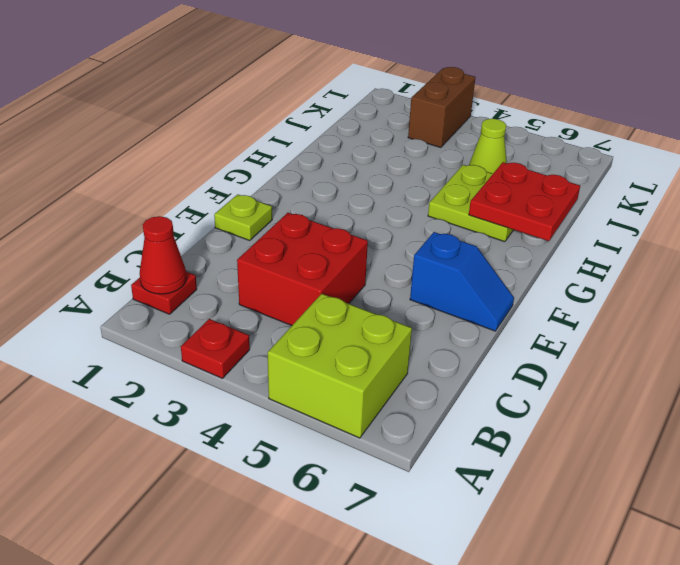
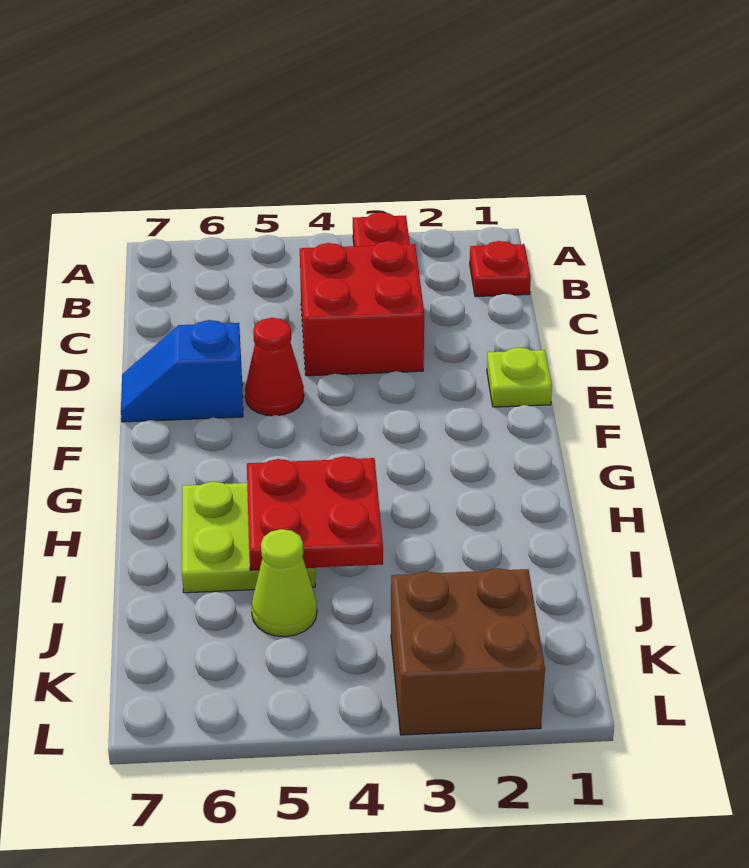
lime brick A5:B6 level 1 -> none
red cone B1 level 2 -> red cone E5 level 1
red plate H6:I7 level 2 -> red plate H4:I5 level 2
brown brick K3:L3 level 1 -> brown brick K2:L3 level 1

